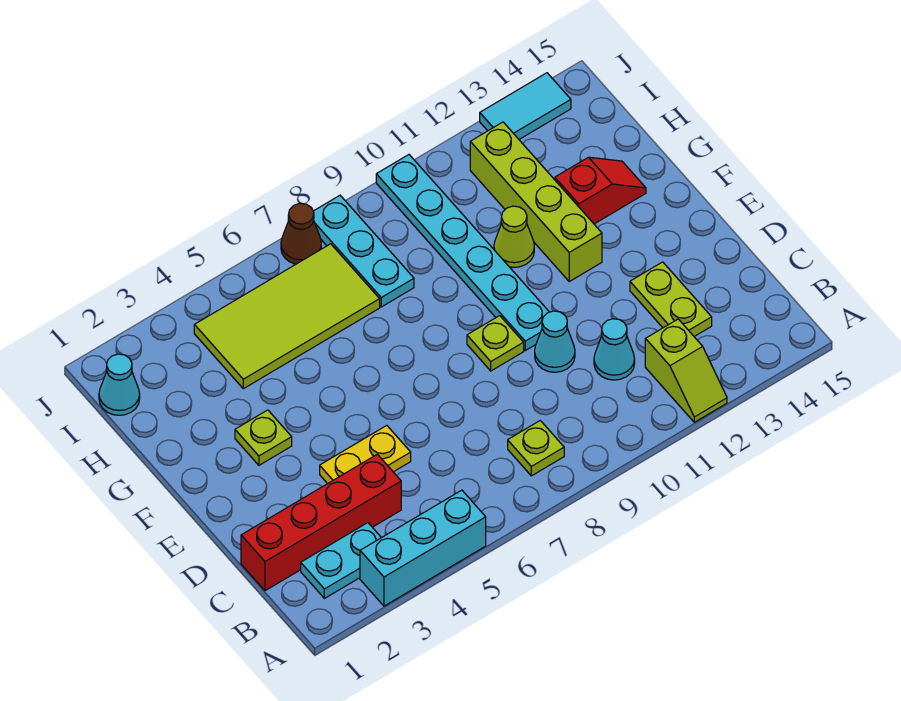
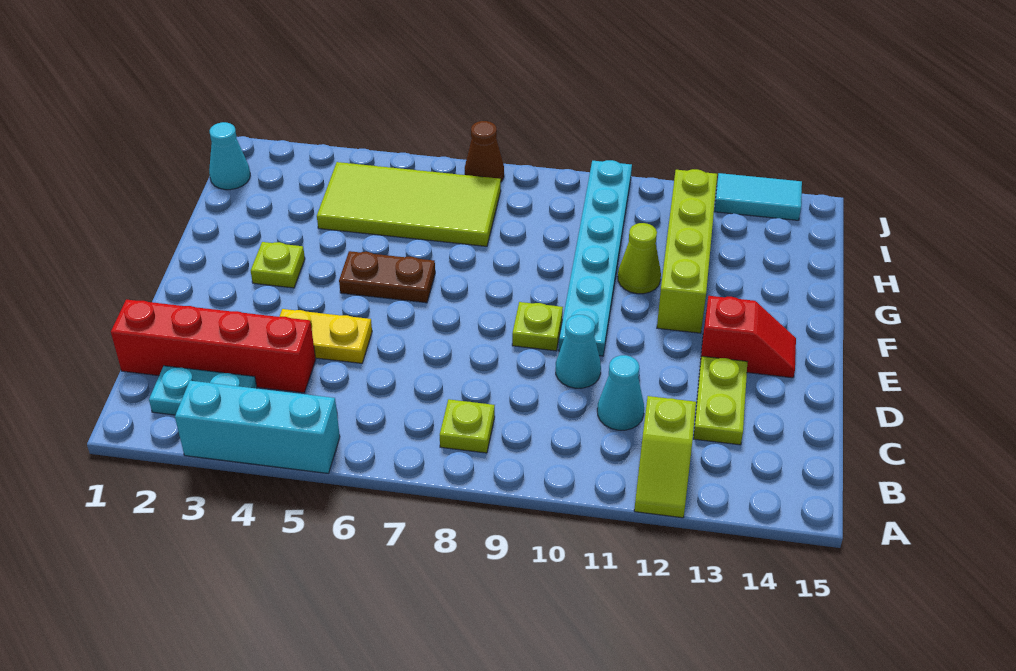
none -> brown plate F5:F6 level 1
red slope G13:G14 level 1 top 13 -> red slope E13:E14 level 1 top 13
cyan plate H8:J8 level 1 -> none

